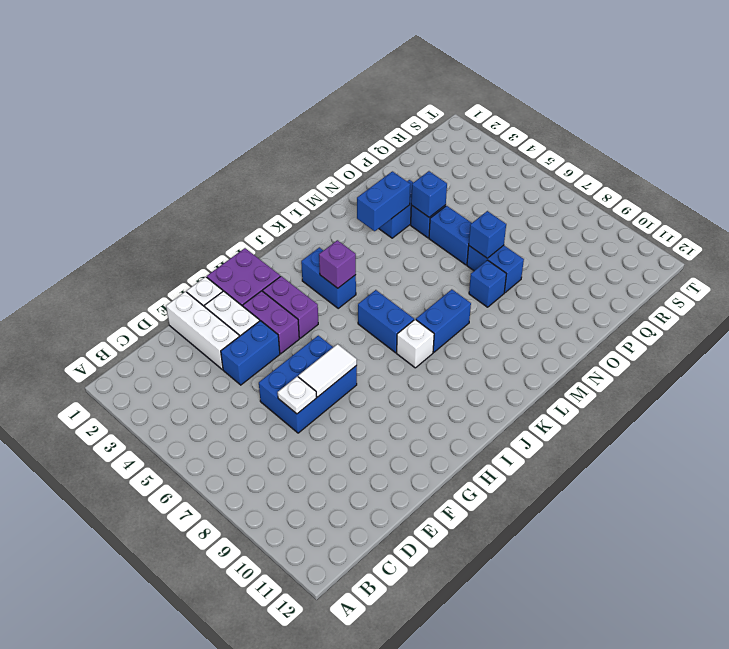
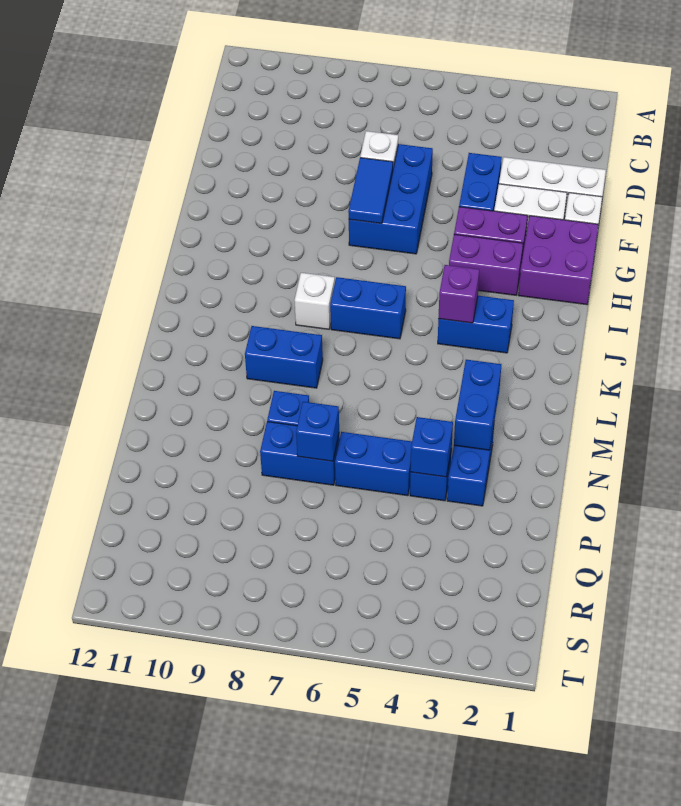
white tile F7:G7 level 2 -> blue tile F7:G7 level 2
blue brick K8:L8 level 1 -> blue brick L8:L9 level 1

